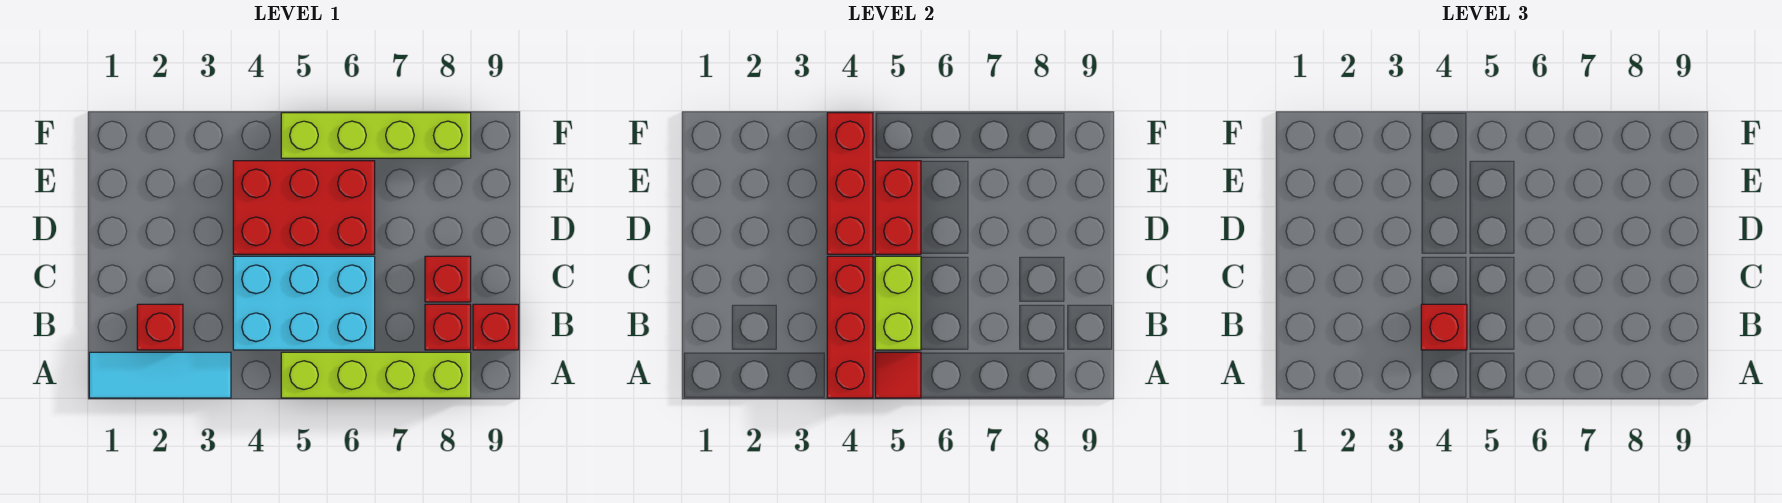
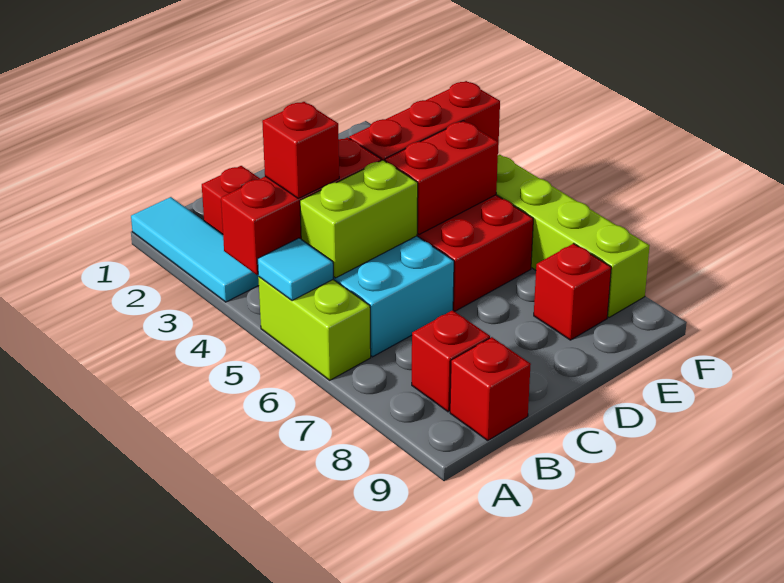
lime brick A5:A8 level 1 -> lime brick A5:A6 level 1
red tile A5 level 2 -> cyan tile A5 level 2
red brick C8 level 1 -> red brick E8 level 1

